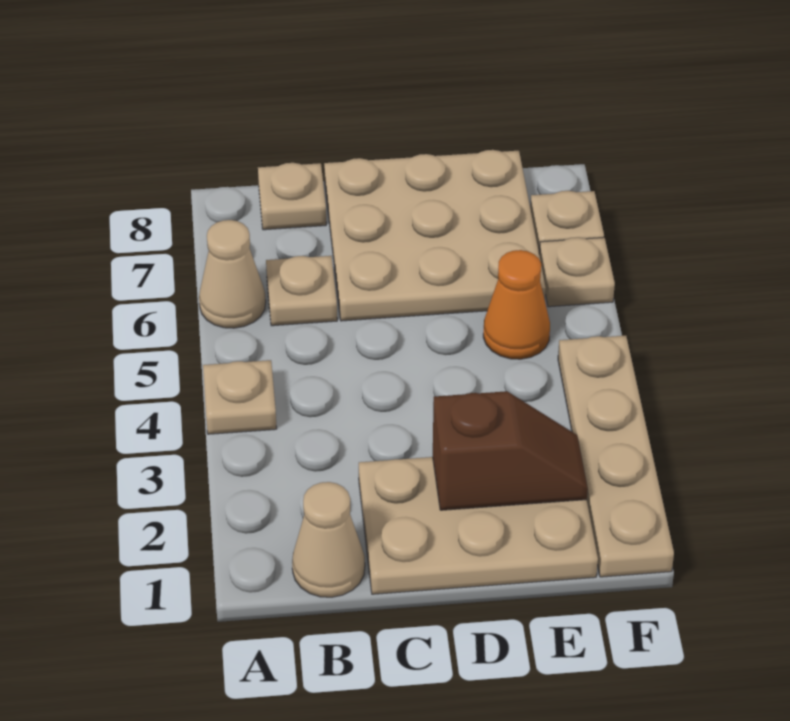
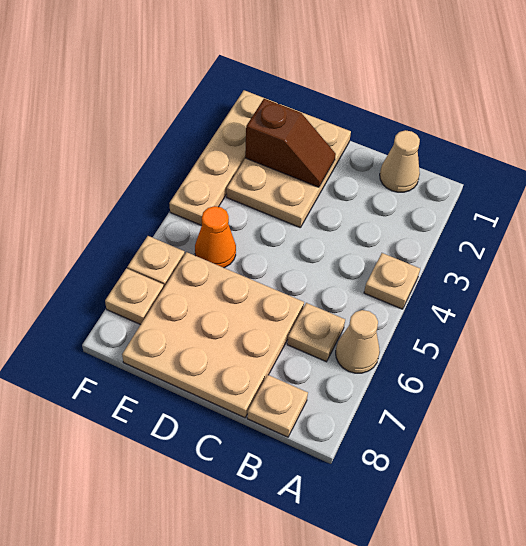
tan plate C1:E2 level 1 -> tan plate D1:E3 level 1
brown slope D2:E2 level 2 top D -> brown slope D2:E2 level 2 top E

